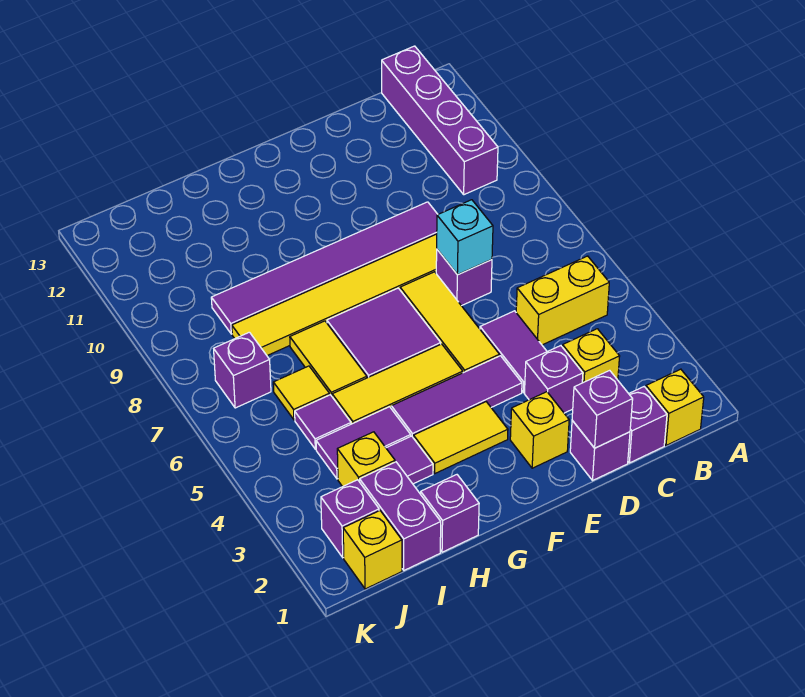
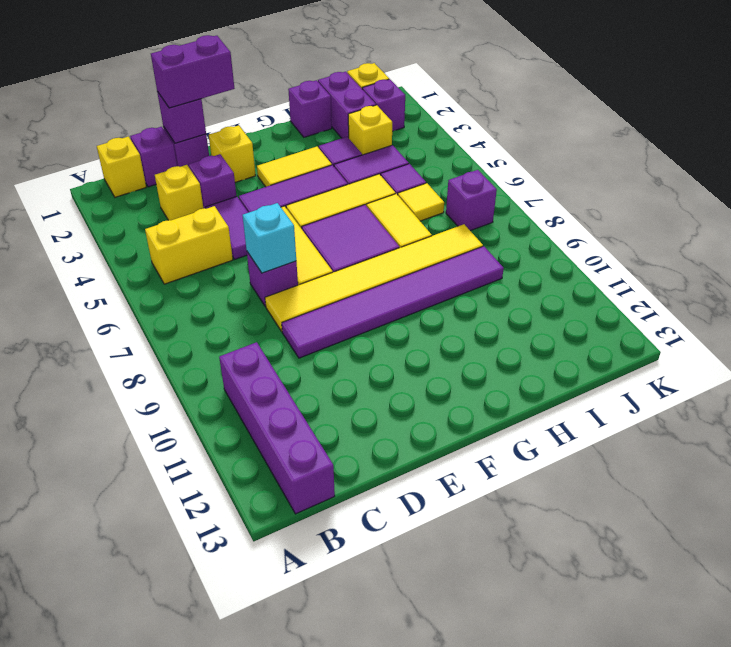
none -> purple brick D1:E1 level 3

